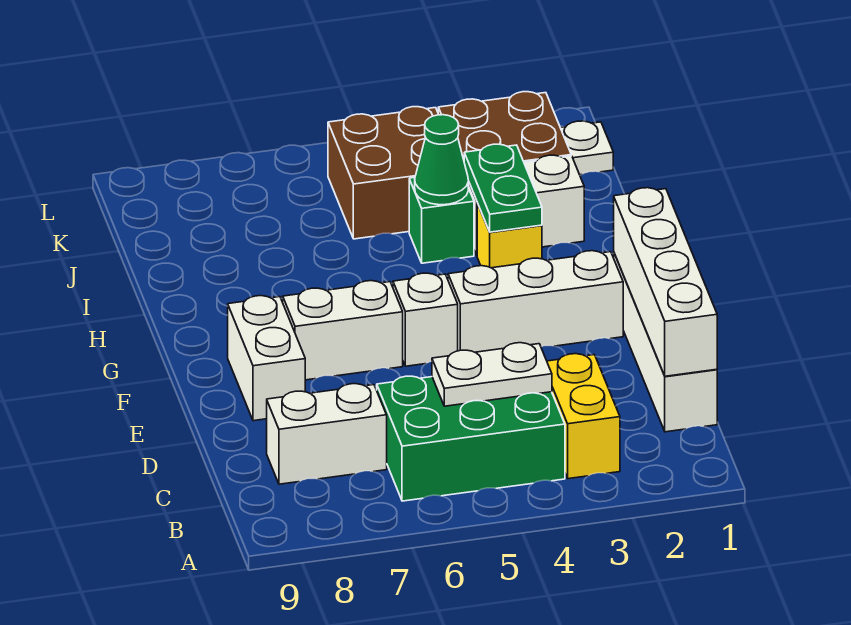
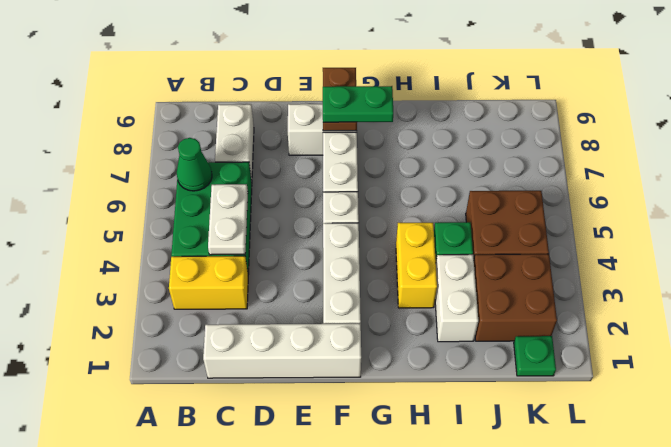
white brick C1:F1 level 2 -> none
none -> brown plate F8:F9 level 2
yellow brick H3 level 1 -> yellow brick H3:H4 level 1
green plate H3:I3 level 2 -> green plate F8:G8 level 3
green cone I4 level 2 -> green cone B6 level 2
white plate K1 level 1 -> green plate K1 level 1

